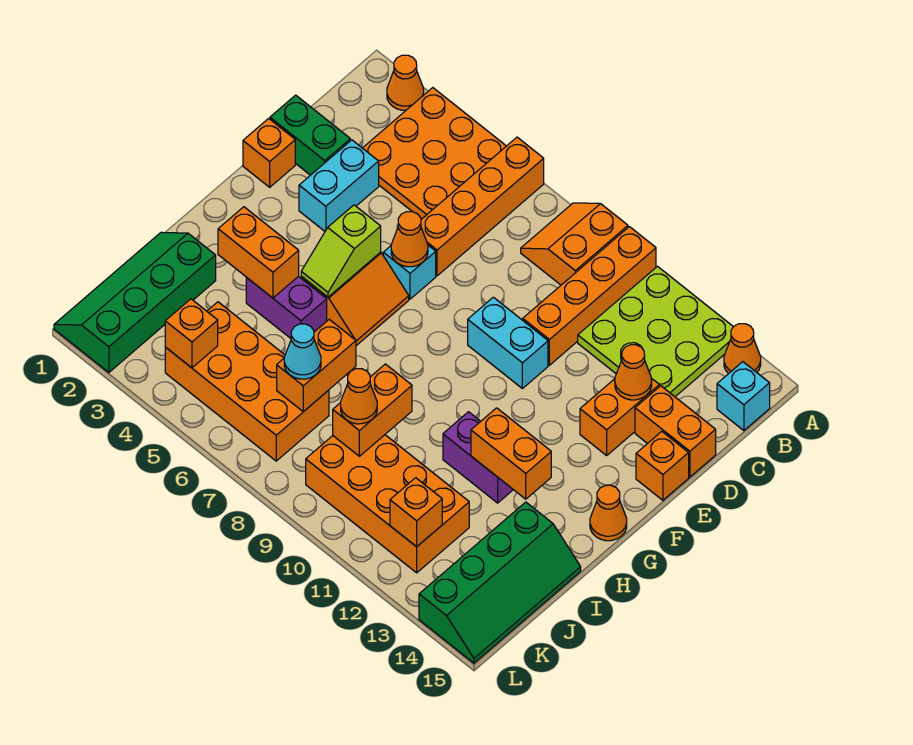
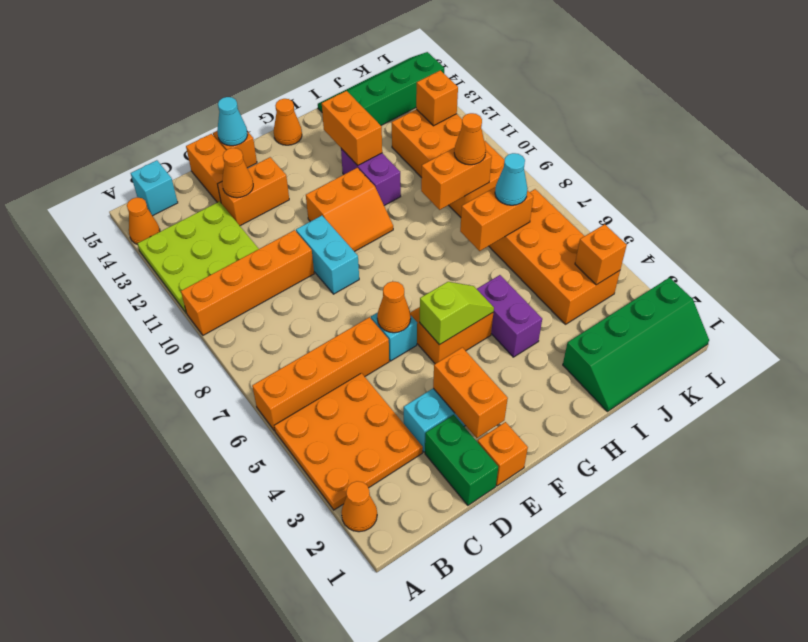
orange slope A8:B9 level 1 top 9 -> orange slope F10:G11 level 1 top 11
none -> cyan cone E15 level 2
orange brick H3:H4 level 2 -> orange brick E2:E3 level 2

